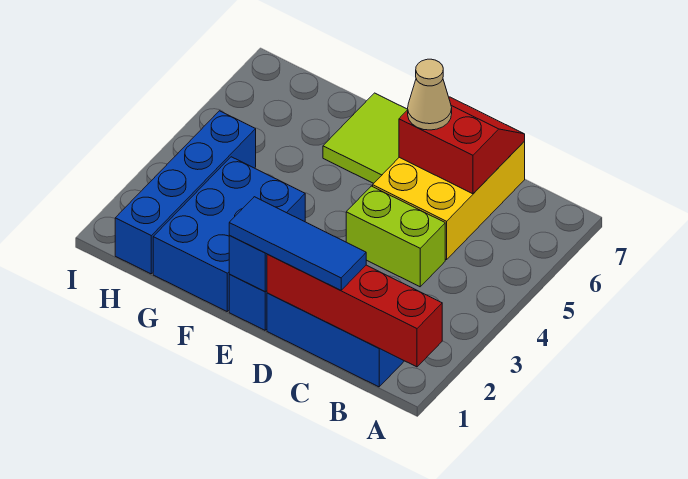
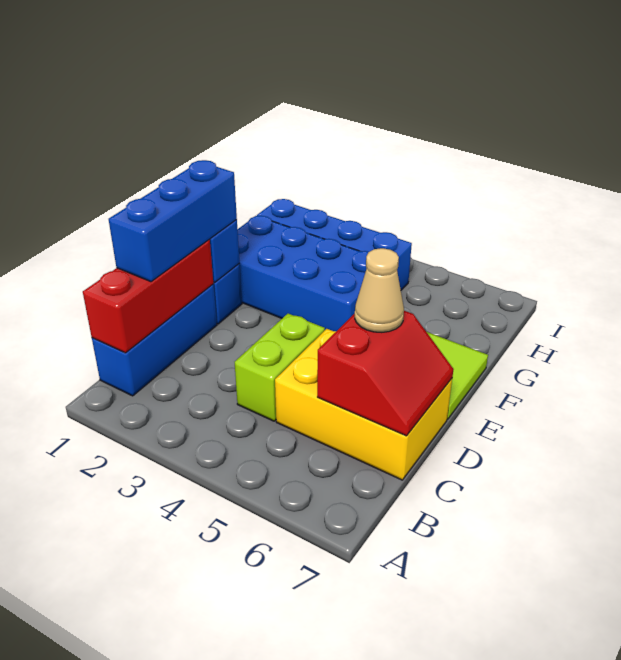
red brick A1:D1 level 2 -> red brick B1:D1 level 2
blue tile C1:E1 level 3 -> blue brick C1:E1 level 3
blue brick F1:G3 level 1 -> blue brick F1:G4 level 1

